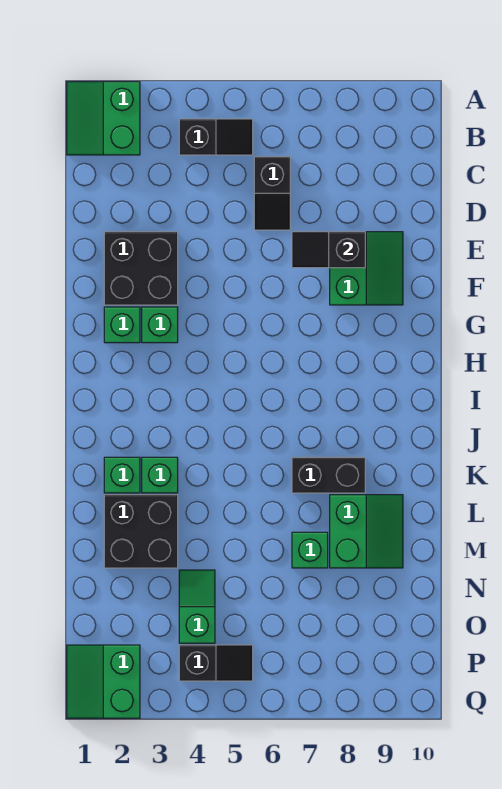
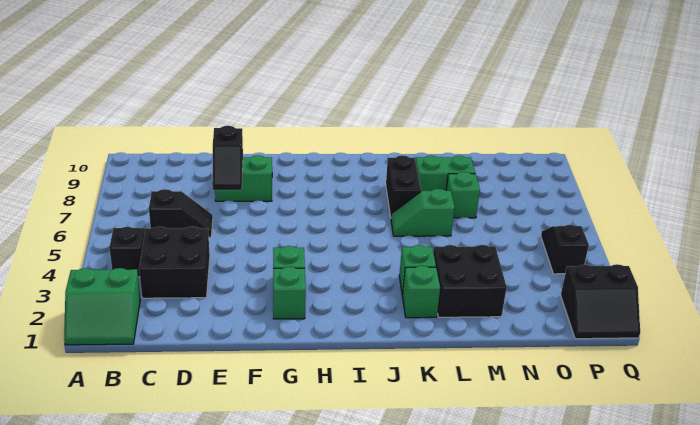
black brick E2:F3 level 1 -> black brick C3:D4 level 1
green slope N4:O4 level 1 top O -> green slope K6:L6 level 1 top L
green slope P1:Q2 level 1 top 2 -> black slope P1:Q2 level 1 top 2

